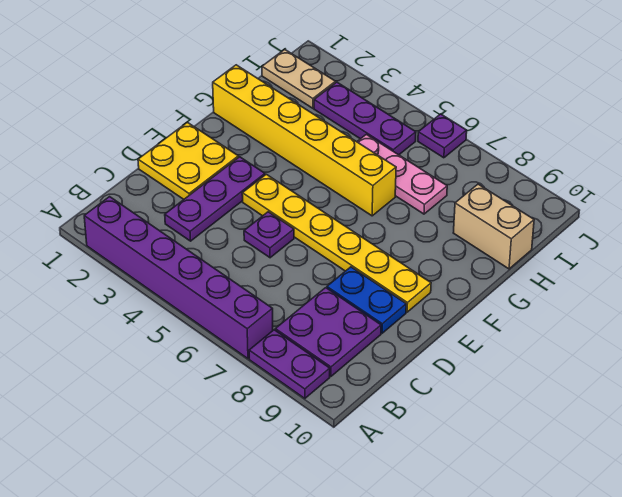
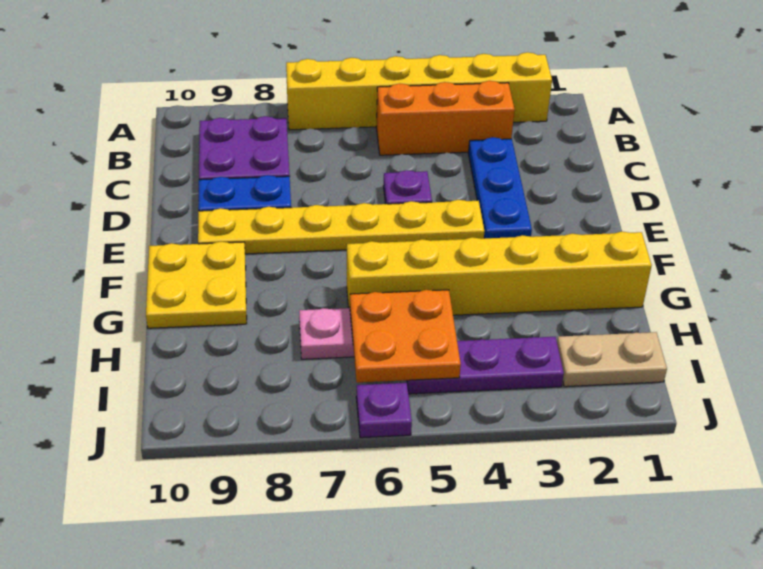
purple brick A2:A7 level 1 -> yellow brick A2:A7 level 1
purple plate A8:A9 level 1 -> none
none -> orange brick B3:B5 level 1
purple plate C3:E3 level 1 -> blue plate C3:E3 level 1
yellow plate D1:E2 level 1 -> yellow plate F9:G10 level 1
none -> orange plate H5:I6 level 2
tan brick H9:H10 level 1 -> none

